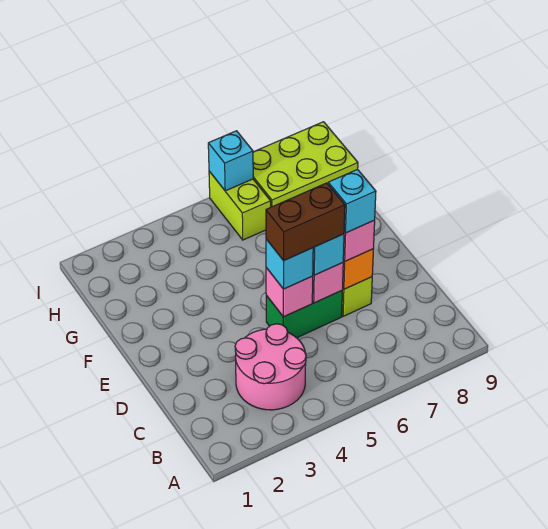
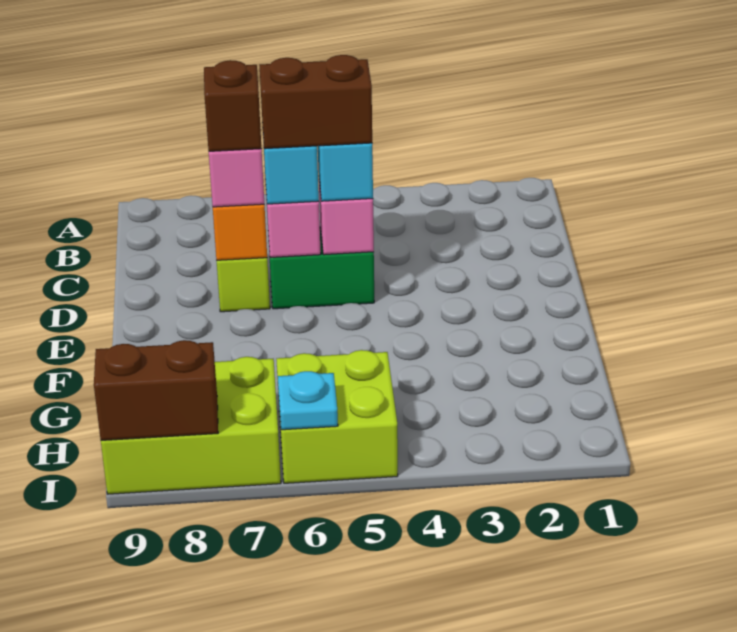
pink round brick B3:C4 level 1 -> none
cyan brick D7 level 4 -> brown brick D7 level 4
lime brick H6:I6 level 1 -> lime brick H5:I6 level 1
cyan brick I6 level 2 -> cyan plate I6 level 2
none -> brown brick I8:I9 level 2

